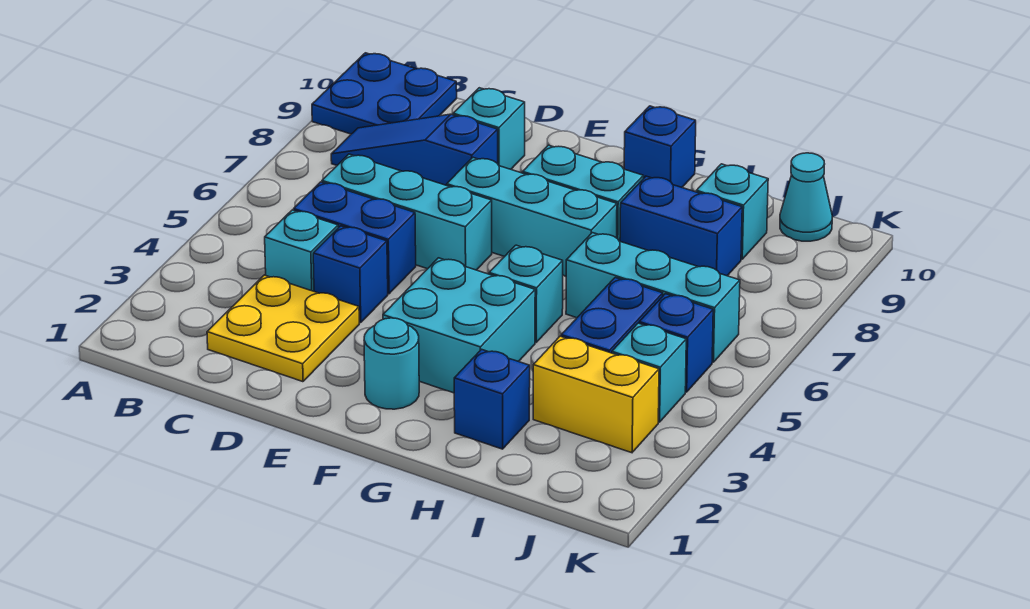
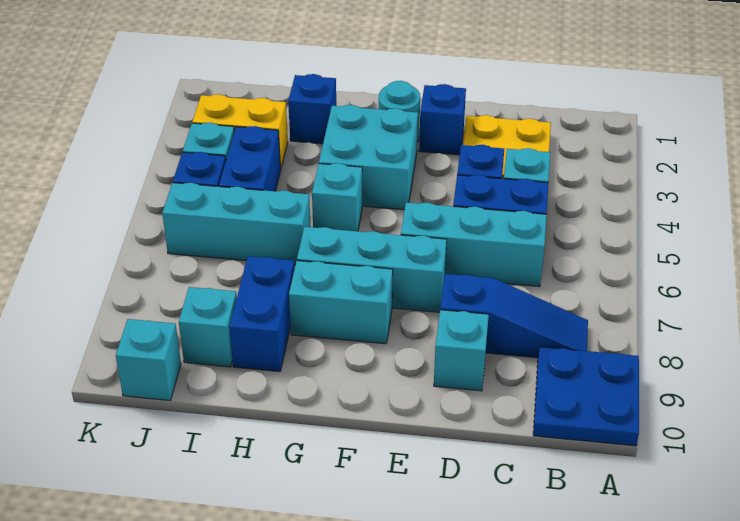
blue brick G10 level 1 -> blue brick E2 level 1
blue brick H8:I8 level 1 -> blue brick H8:H9 level 1
cyan cone J10 level 1 -> cyan brick J10 level 1

